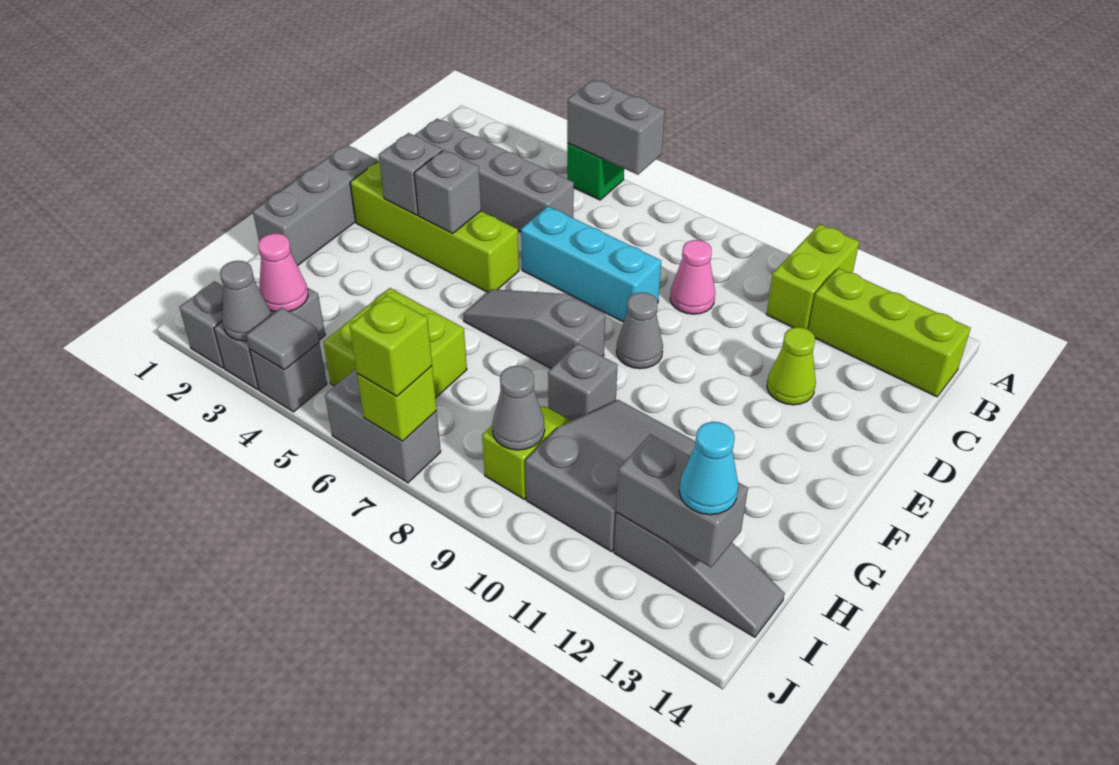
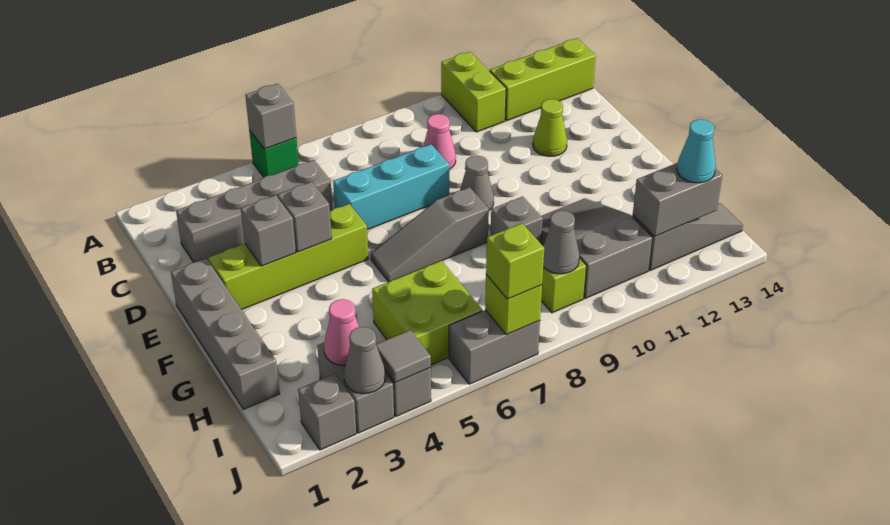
grey brick A5:A6 level 2 -> grey brick A5 level 2
grey brick E1:G1 level 1 -> grey brick E1:H1 level 1

